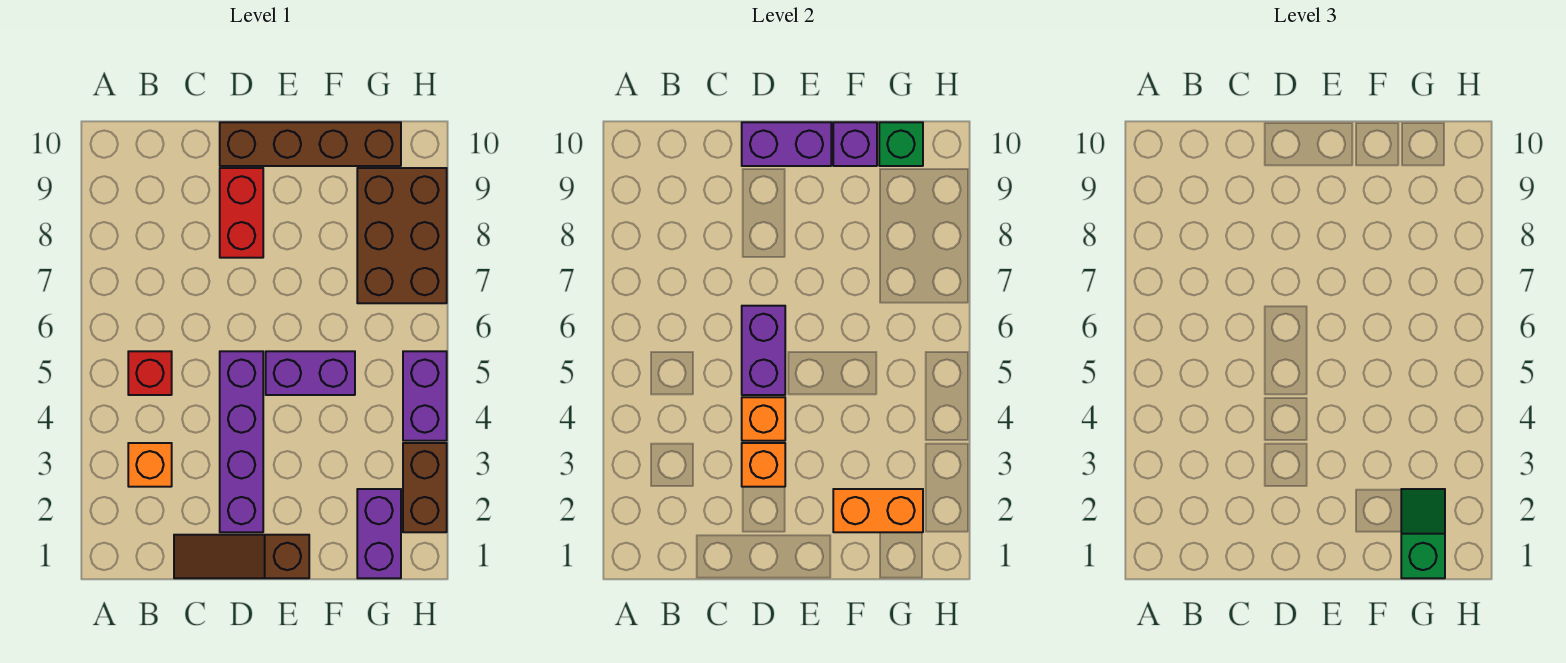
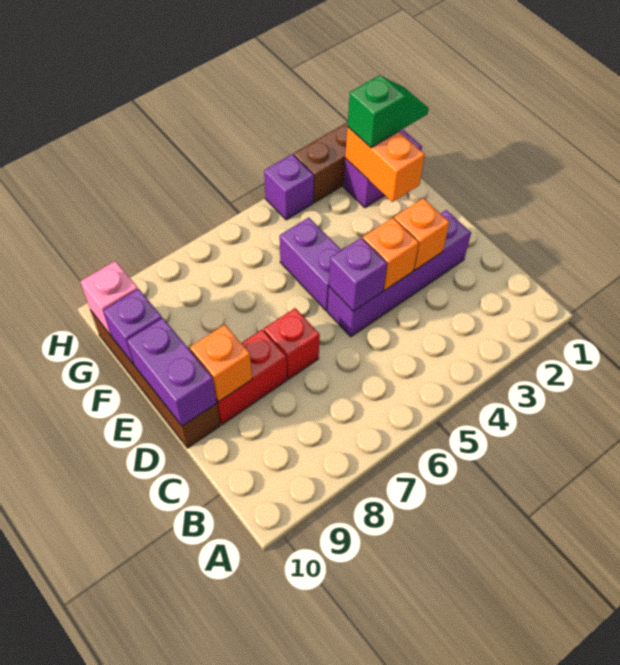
orange brick B3 level 1 -> orange brick D9 level 2
red brick B5 level 1 -> red brick D7 level 1
brown slope C1:E1 level 1 top E -> none
purple brick D5:D6 level 2 -> purple brick D5 level 2
green slope G1:G2 level 3 top 1 -> green slope G1:G2 level 3 top 2
brown brick G7:H9 level 1 -> none
green brick G10 level 2 -> pink brick G10 level 2
purple brick H4:H5 level 1 -> purple brick H4 level 1

